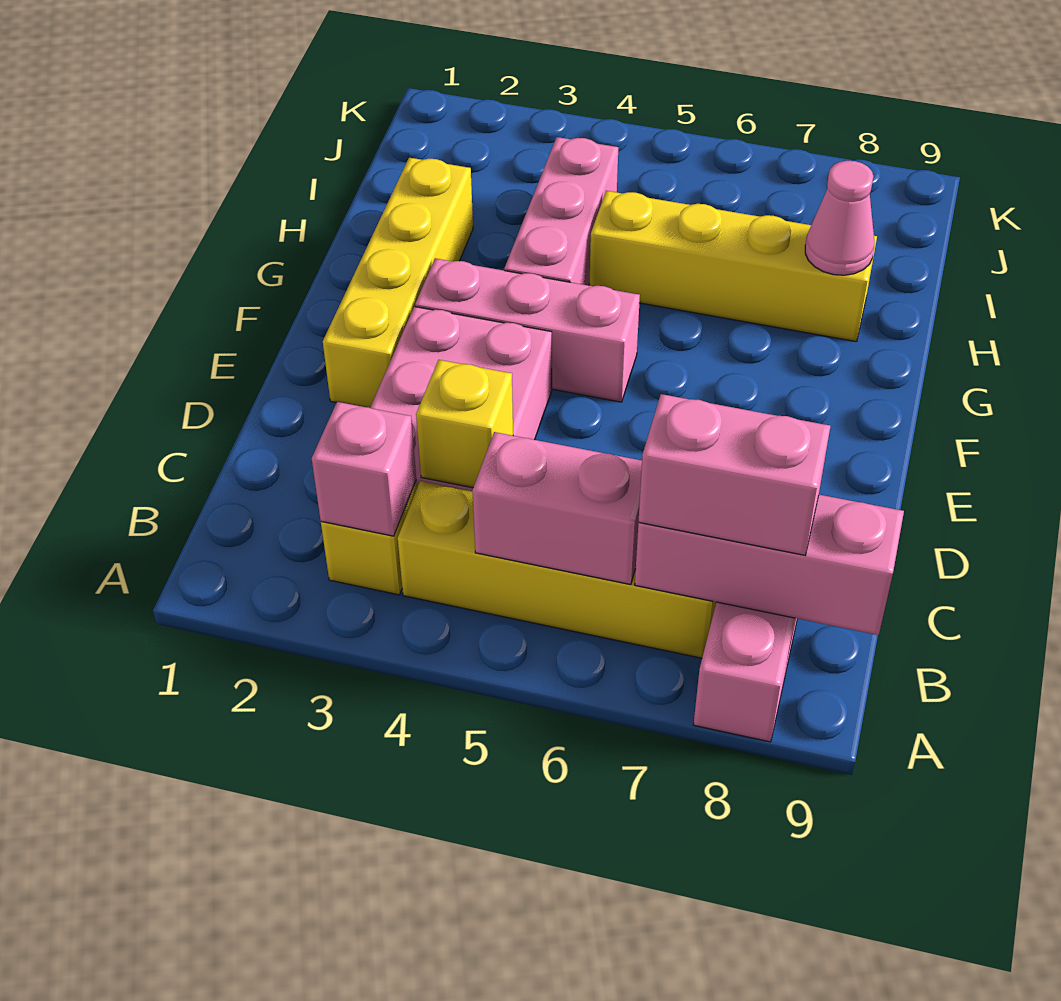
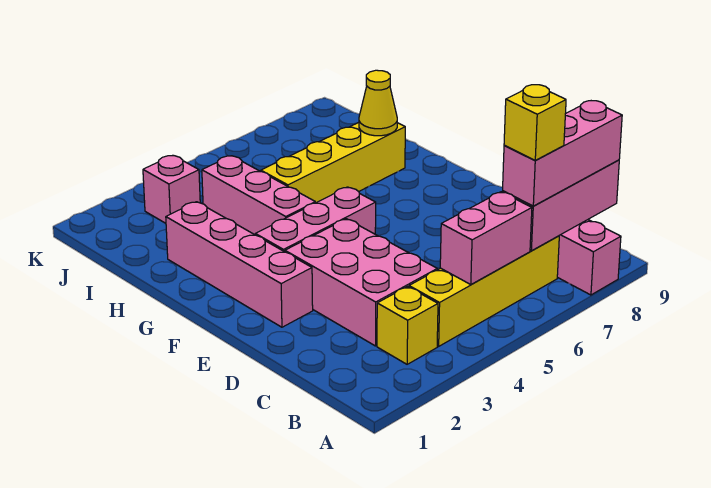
pink brick B3 level 2 -> pink brick J3 level 1
pink brick B7:B8 level 3 -> pink brick B7:B9 level 3
yellow brick C4 level 2 -> yellow brick B7 level 4
yellow brick E2:H2 level 1 -> pink brick E2:H2 level 1
pink cone H8 level 2 -> yellow cone H8 level 2

